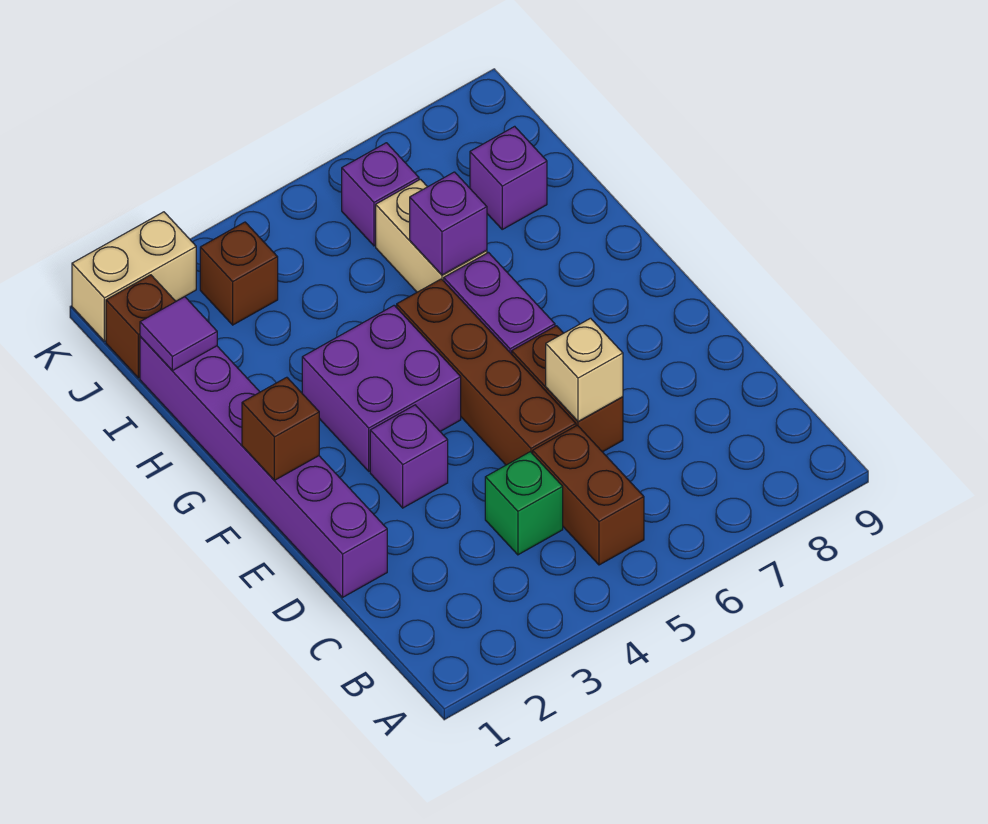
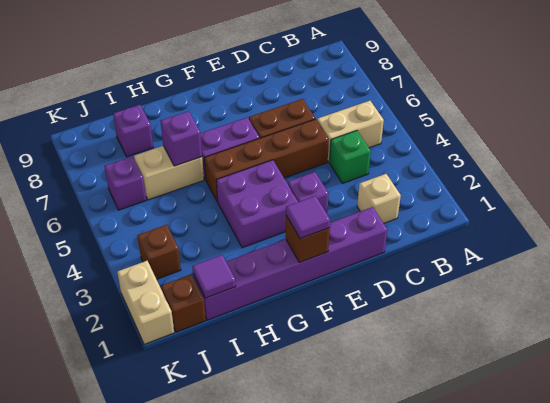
brown brick B5:C5 level 1 -> tan brick B5:C5 level 1
tan brick D6 level 2 -> tan brick C2 level 1
none -> purple tile F1 level 3

